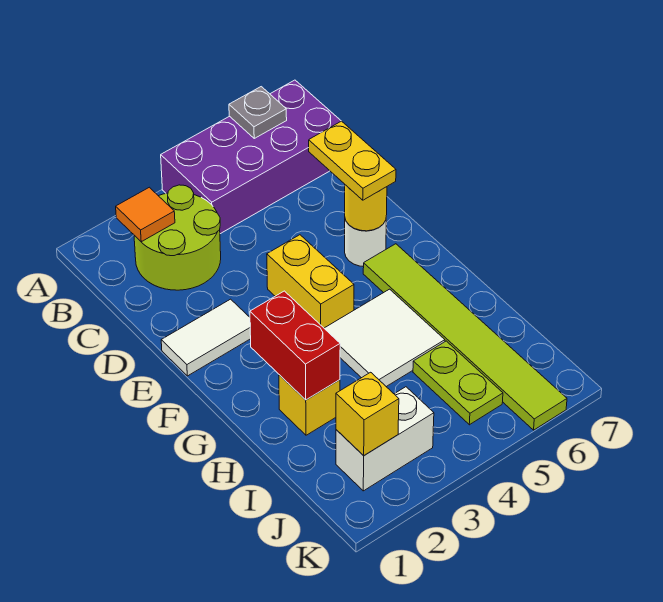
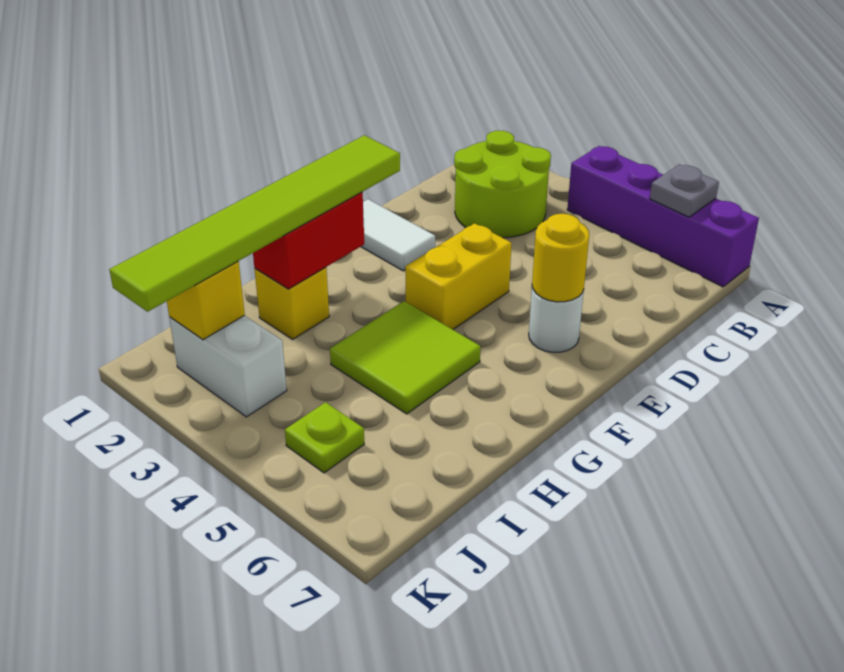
purple brick A4:B7 level 1 -> purple brick A4:A7 level 1
orange tile B2 level 2 -> none
yellow plate D6:E6 level 3 -> none
lime tile F6:K6 level 1 -> lime tile F2:K2 level 3
white tile G4:H5 level 1 -> lime tile G4:H5 level 1
lime plate I5:J5 level 1 -> lime plate J5 level 1

